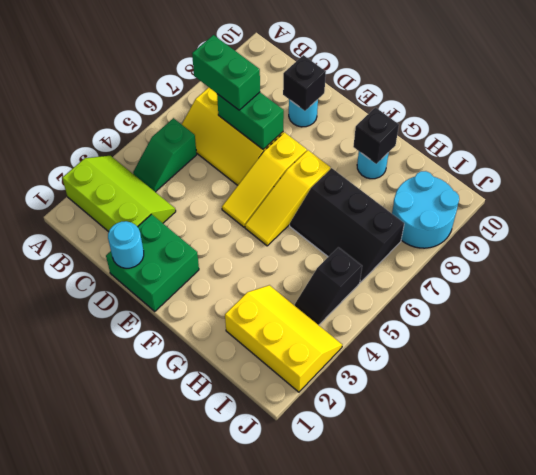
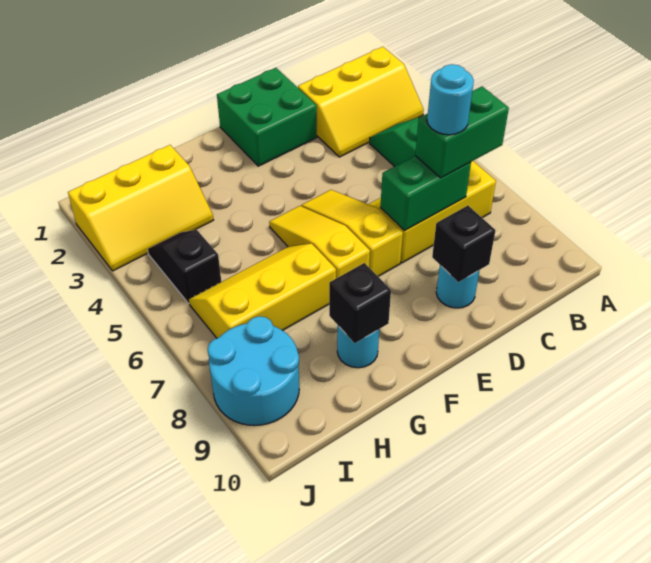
lime slope A2:C3 level 1 top 2 -> yellow slope A2:C3 level 1 top 2
cyan round brick D1 level 2 -> cyan round brick C7 level 4
black slope G6:I7 level 1 top 7 -> yellow slope G6:I7 level 1 top 7

